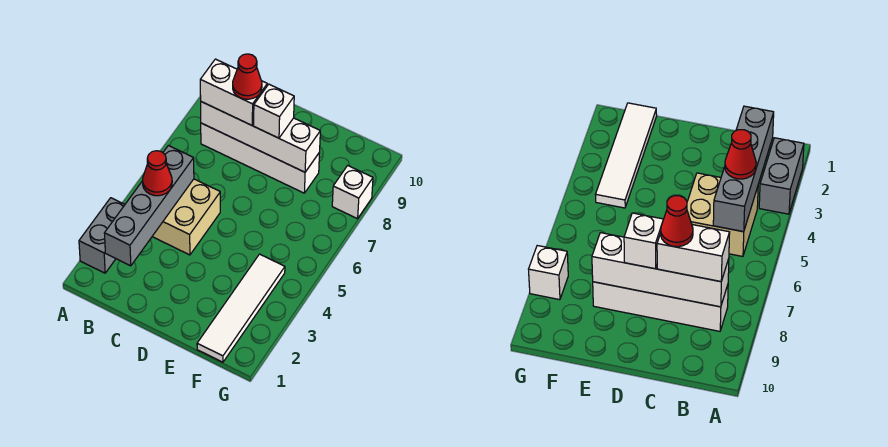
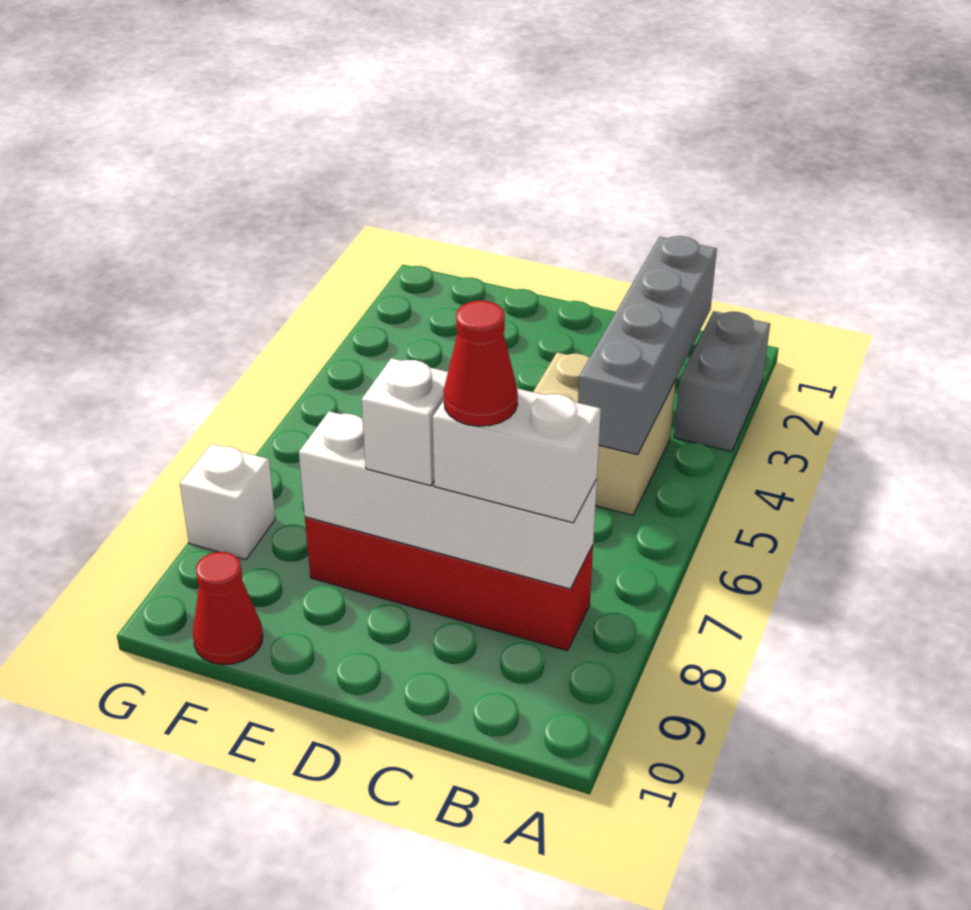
red cone B4 level 3 -> red cone F10 level 1
white brick B8:E8 level 1 -> red brick B8:E8 level 1
white tile F1:F4 level 1 -> none

